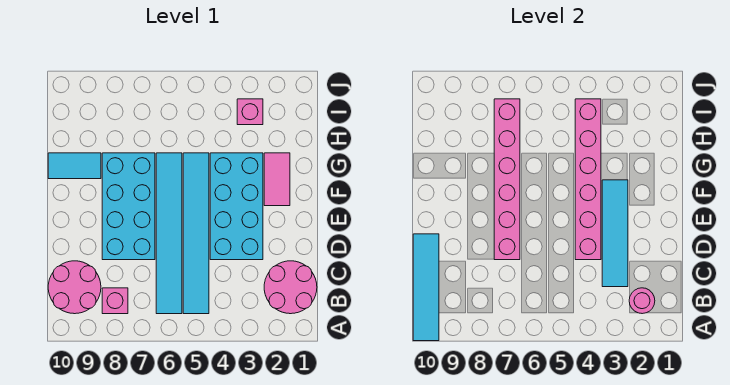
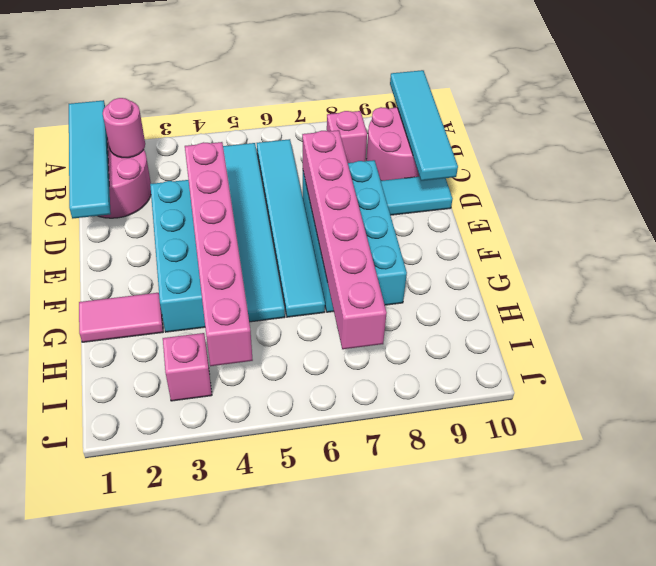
cyan tile C3:F3 level 2 -> cyan tile A1:D1 level 2
pink tile F2:G2 level 1 -> pink tile G1:G2 level 1
cyan tile G9:G10 level 1 -> cyan tile D9:D10 level 1

